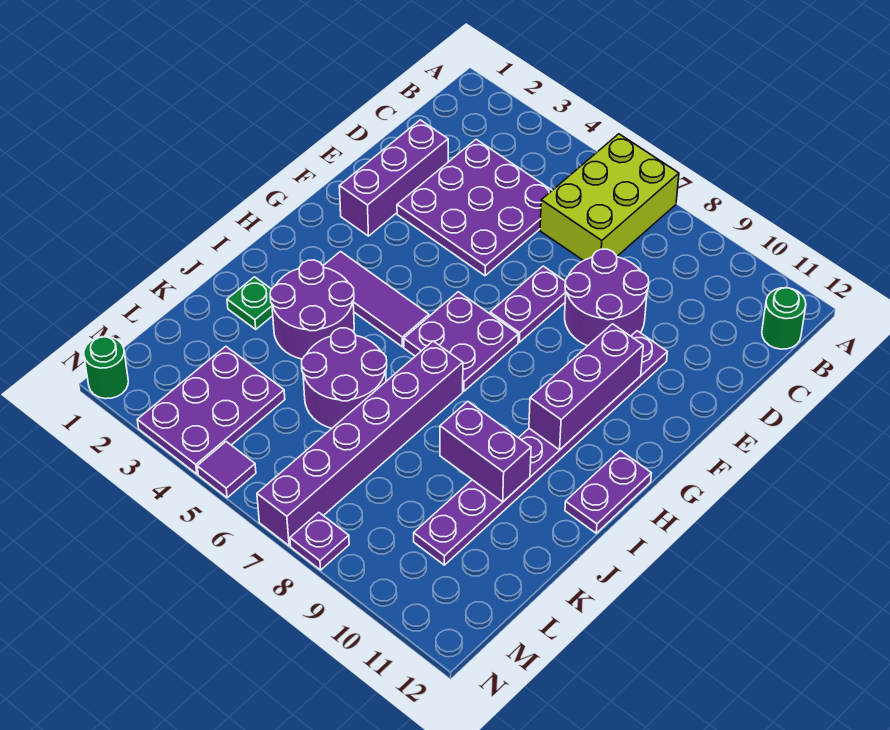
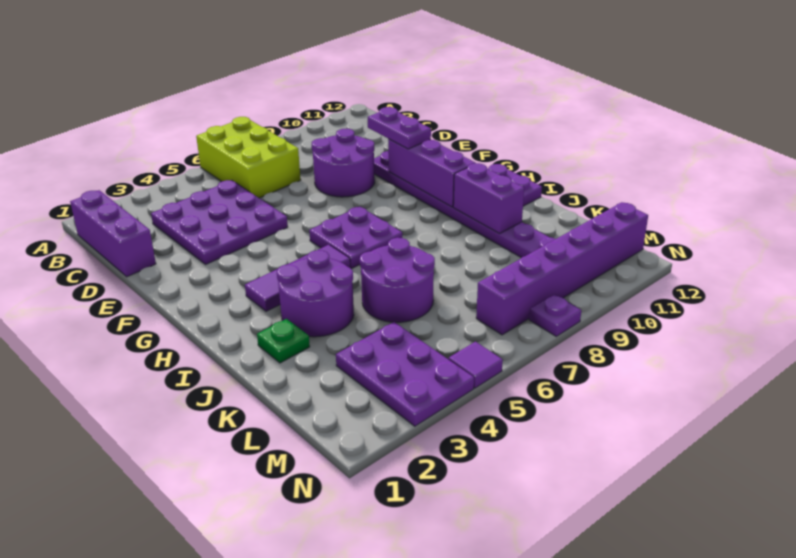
green round brick B12 level 1 -> none
purple brick D2:F2 level 1 -> purple brick B1:D1 level 1
purple plate E7:F7 level 1 -> purple plate E10:F10 level 3
purple brick I7:N7 level 1 -> purple brick M7:M12 level 1
purple brick J9:J10 level 2 -> purple brick I10:J10 level 2
green round brick N1 level 1 -> none

